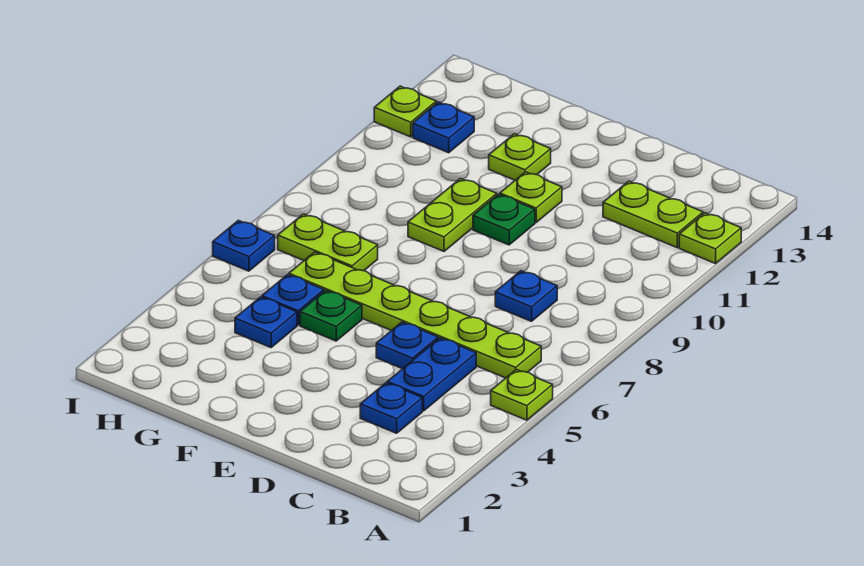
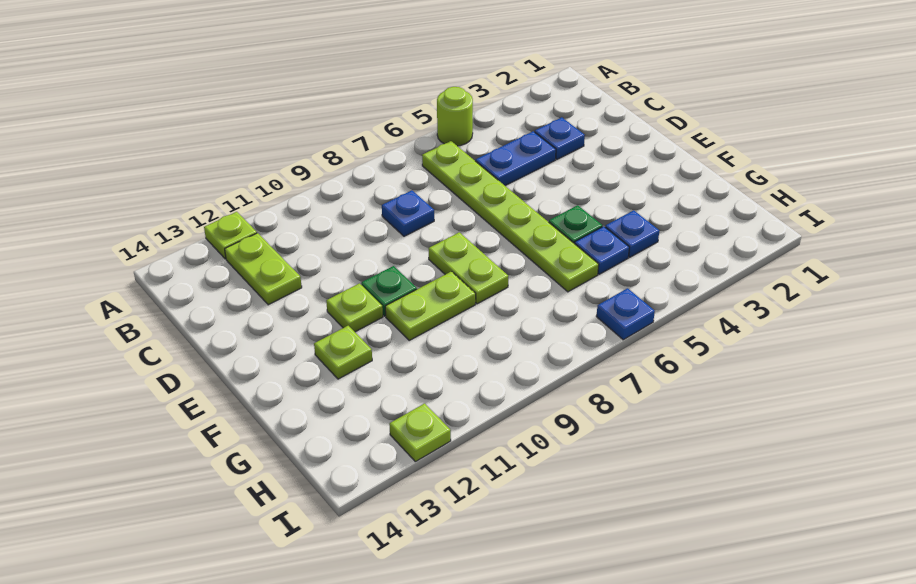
lime plate A5 level 1 -> lime round brick A5 level 1
blue plate D5 level 1 -> none
lime plate G7:H7 level 1 -> lime plate E8:F8 level 1
blue plate H12 level 1 -> none

